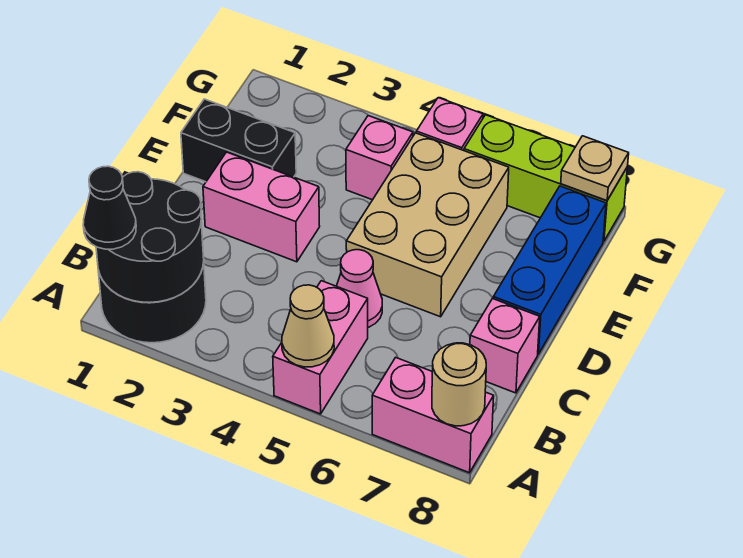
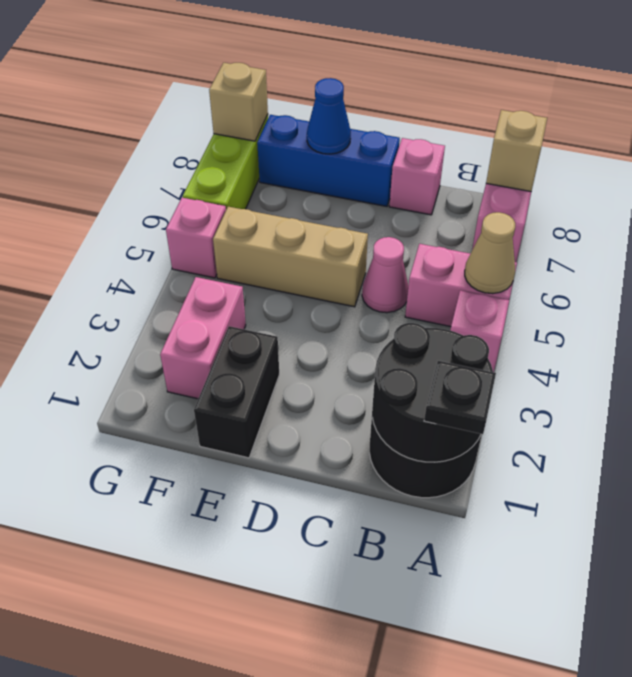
black cone A1 level 3 -> black plate A1 level 3
tan round brick A8 level 2 -> tan brick A8 level 2
pink brick D2:D3 level 1 -> pink brick F2:F3 level 1
tan brick D5:F6 level 1 -> tan brick D5:F5 level 1
none -> blue cone E8 level 2
pink brick F4 level 1 -> pink brick A4 level 1
tan plate G8 level 2 -> tan brick G8 level 2

